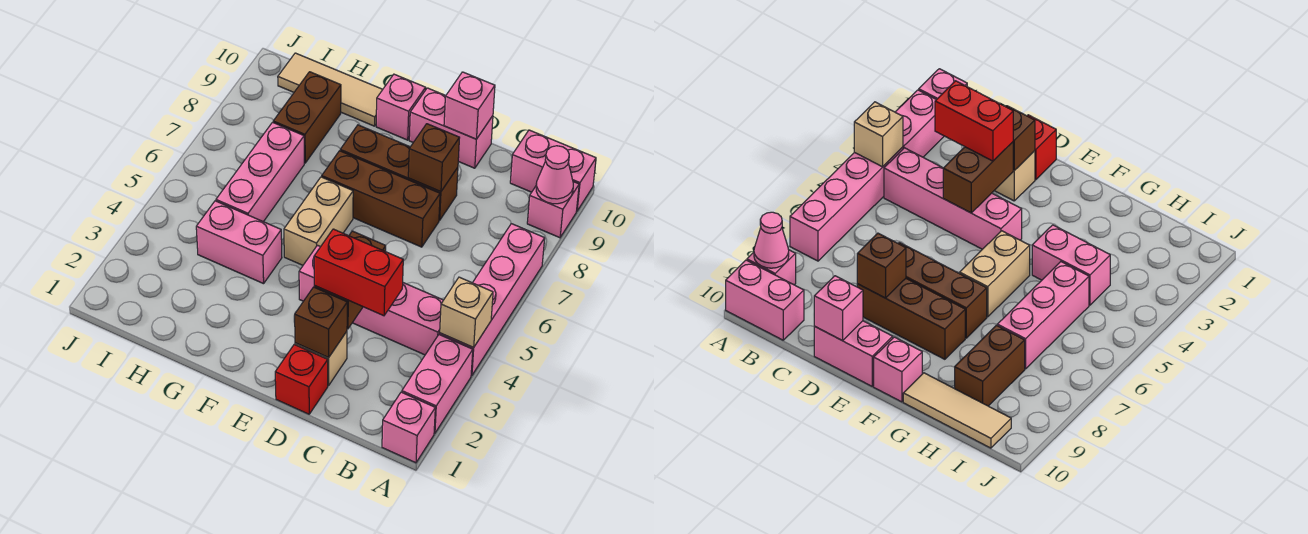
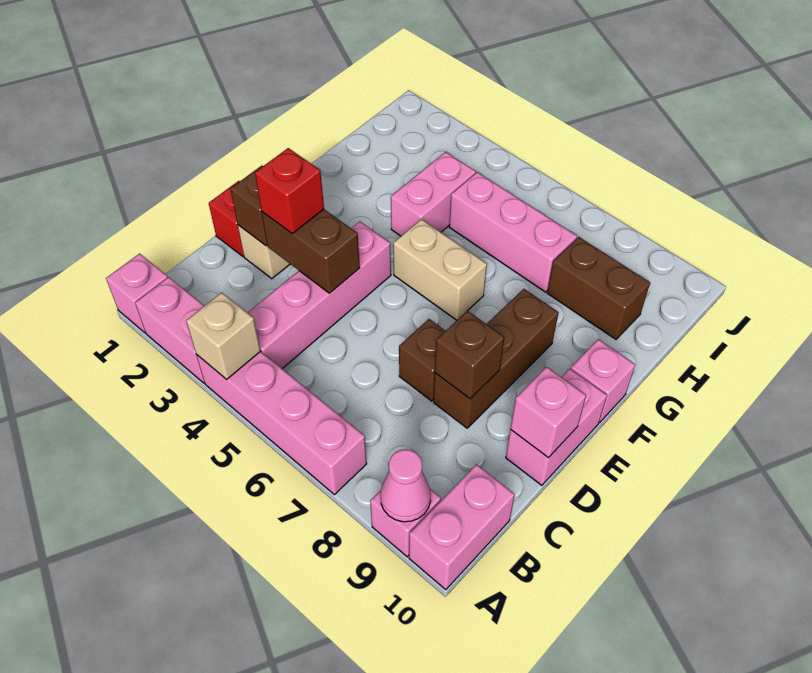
red brick C3:D3 level 3 -> red brick D3 level 3
brown brick D7:F7 level 1 -> brown brick D7 level 1
tan tile G10:I10 level 1 -> none

